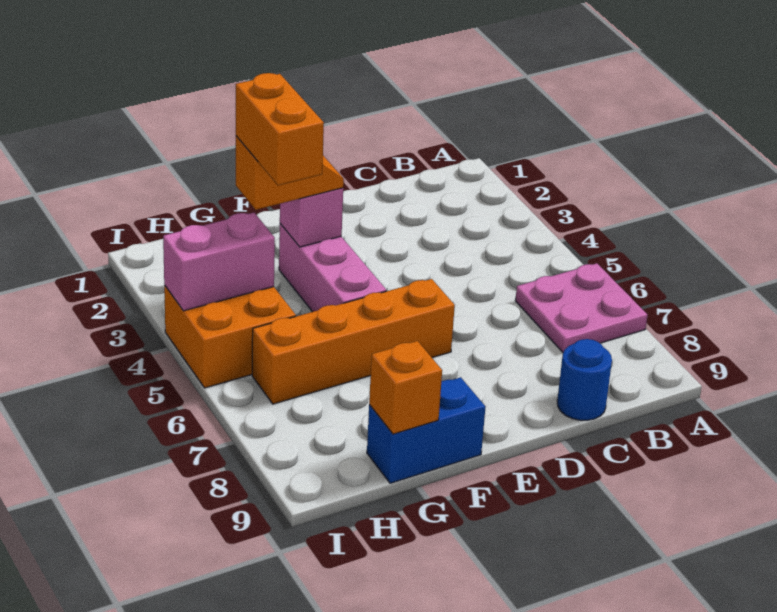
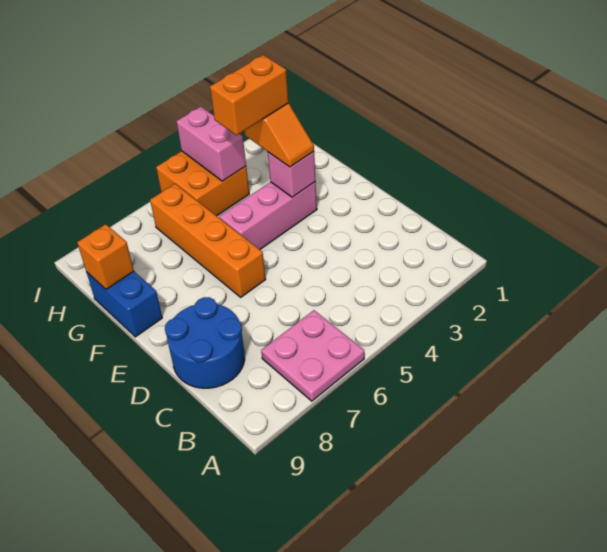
blue round brick C9 level 1 -> blue round brick C8:D9 level 1

